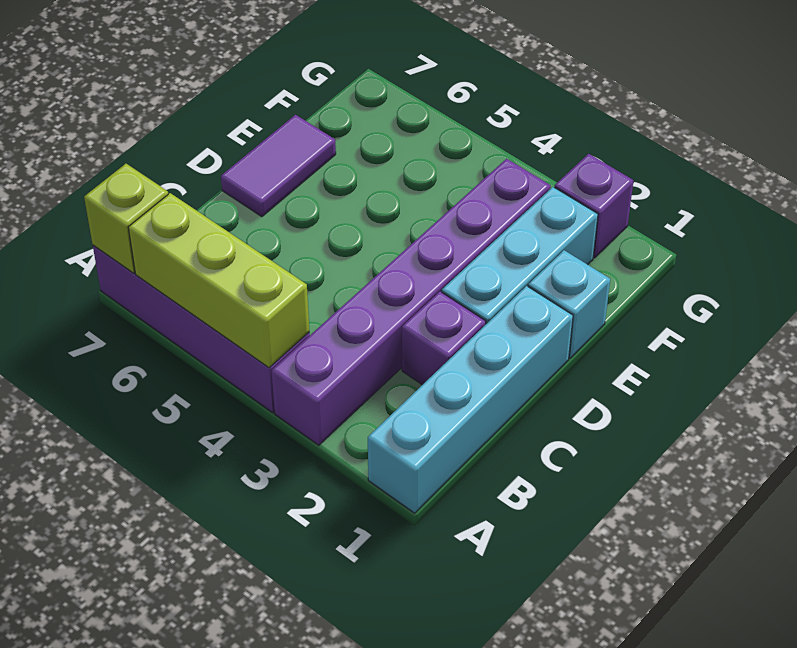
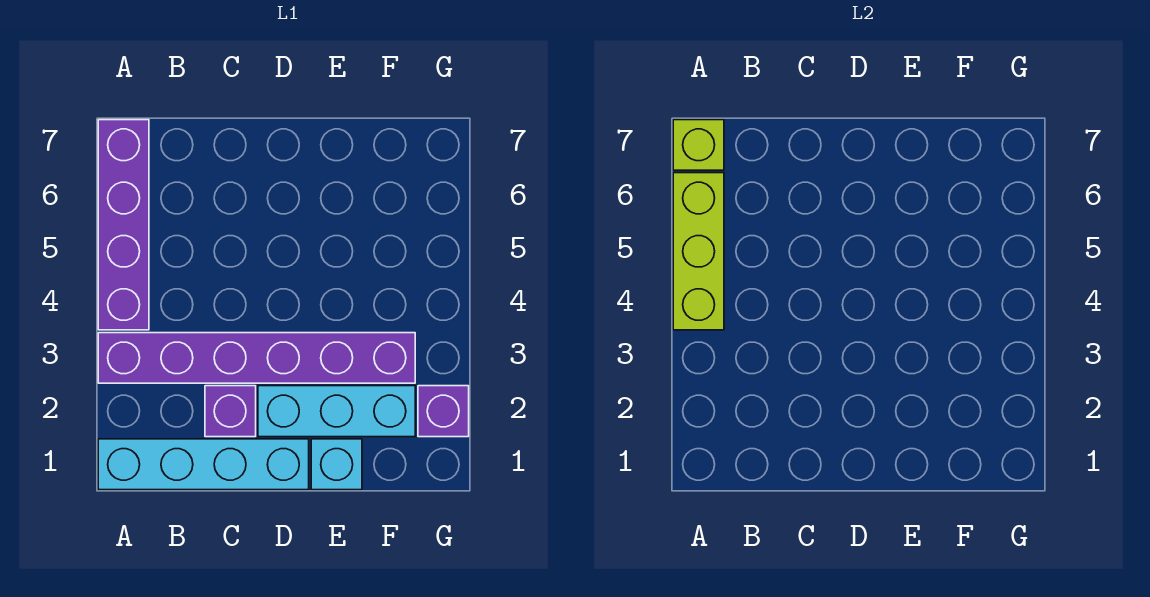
purple tile D7:E7 level 1 -> none

